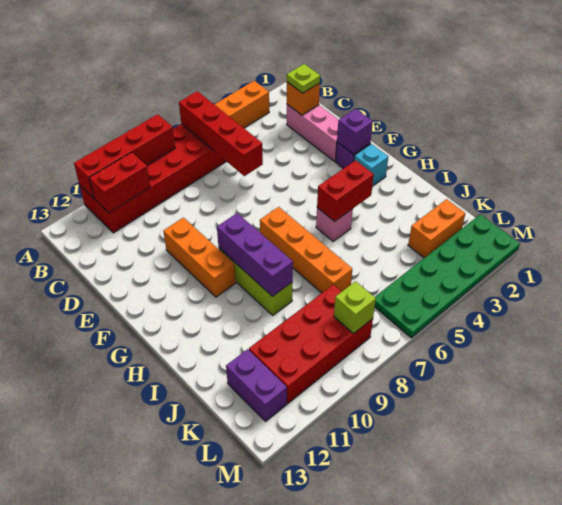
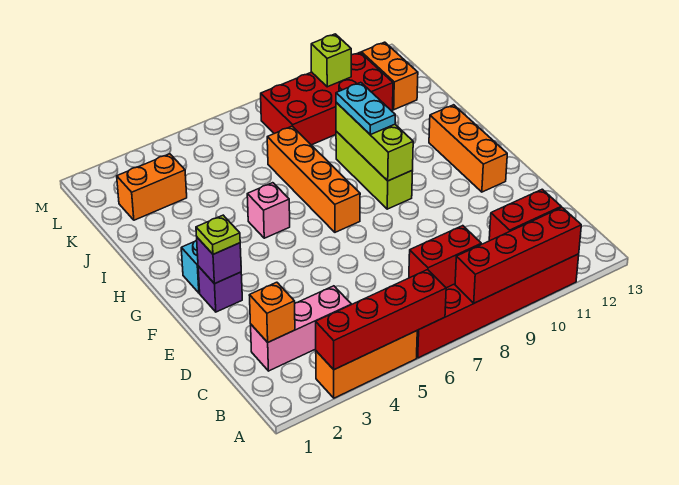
red brick A6:D6 level 2 -> red brick A3:A6 level 2
pink brick C2:E2 level 1 -> pink brick C2:C4 level 1
lime plate C2 level 3 -> lime plate F2 level 3
orange brick E10:G10 level 1 -> orange brick F12:H12 level 1
purple brick G9:I9 level 2 -> lime brick G9:I9 level 2
red brick H4:H5 level 2 -> red brick B7:B8 level 2
none -> cyan plate H9:I9 level 3
purple brick K12:L12 level 1 -> orange brick K12:L12 level 1
green plate L1:M6 level 1 -> none
lime brick L8 level 2 -> lime brick L10 level 2

